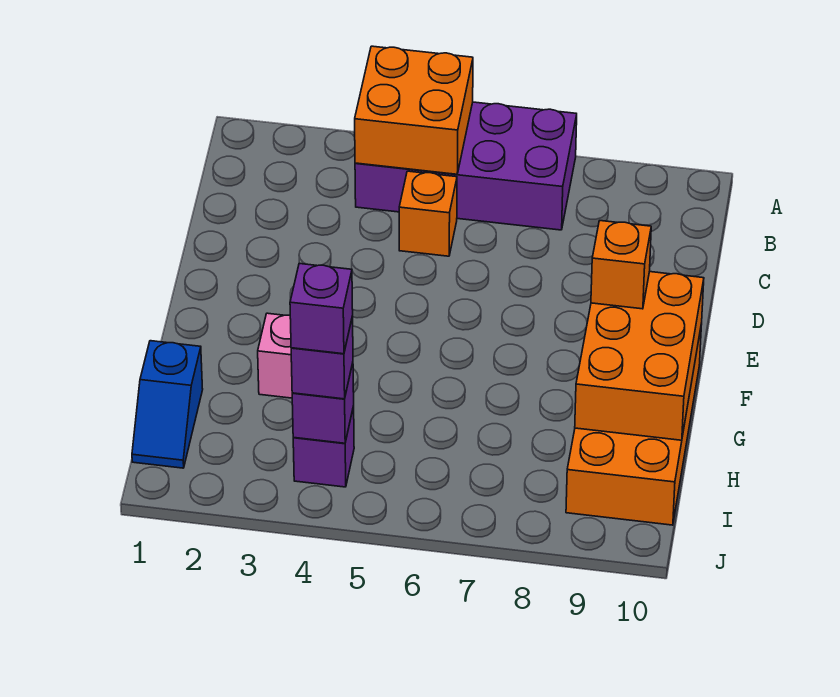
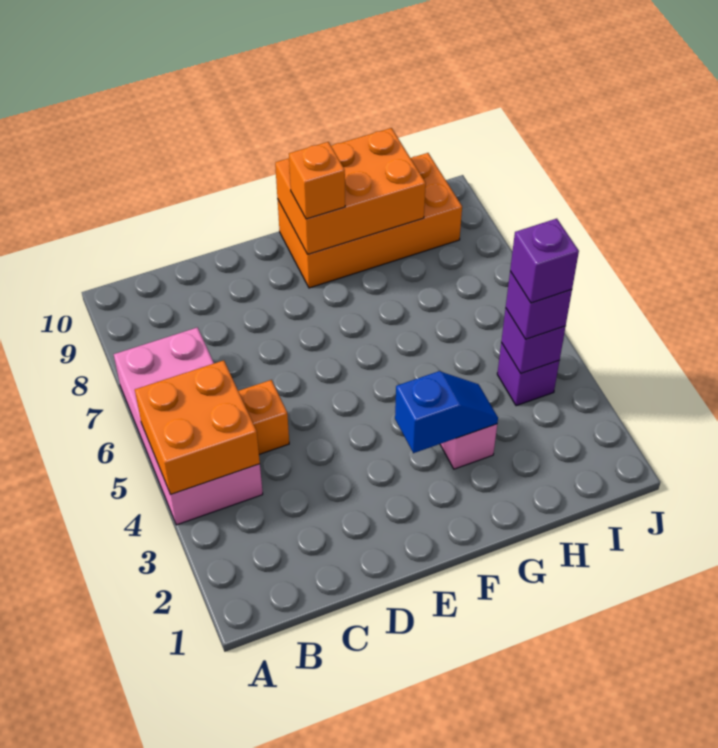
purple brick A4:B7 level 1 -> pink brick A4:B7 level 1
blue slope H1:I1 level 1 top H -> blue slope F3:G3 level 2 top F

